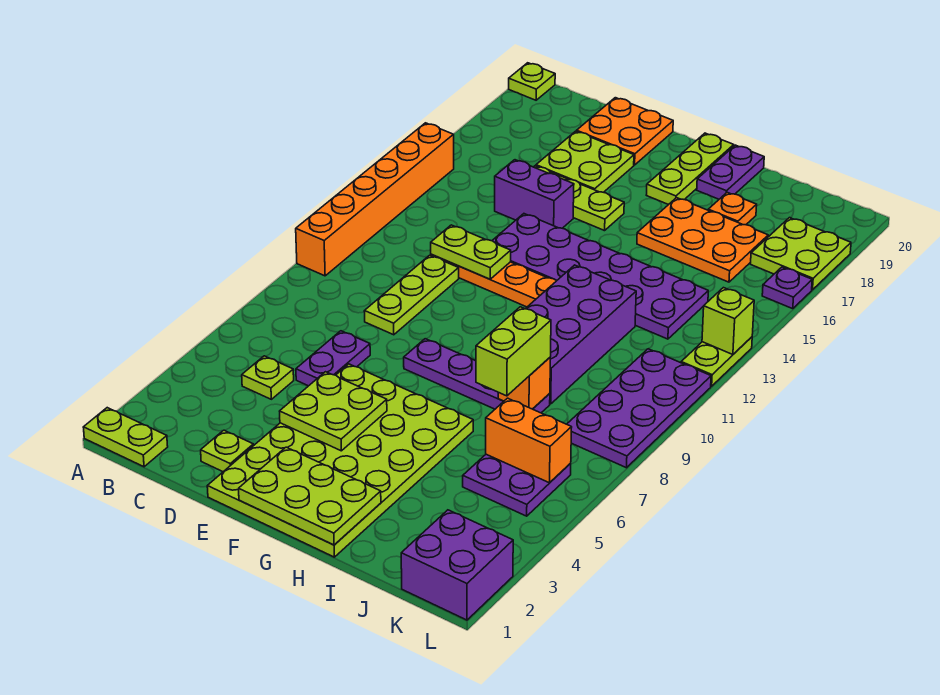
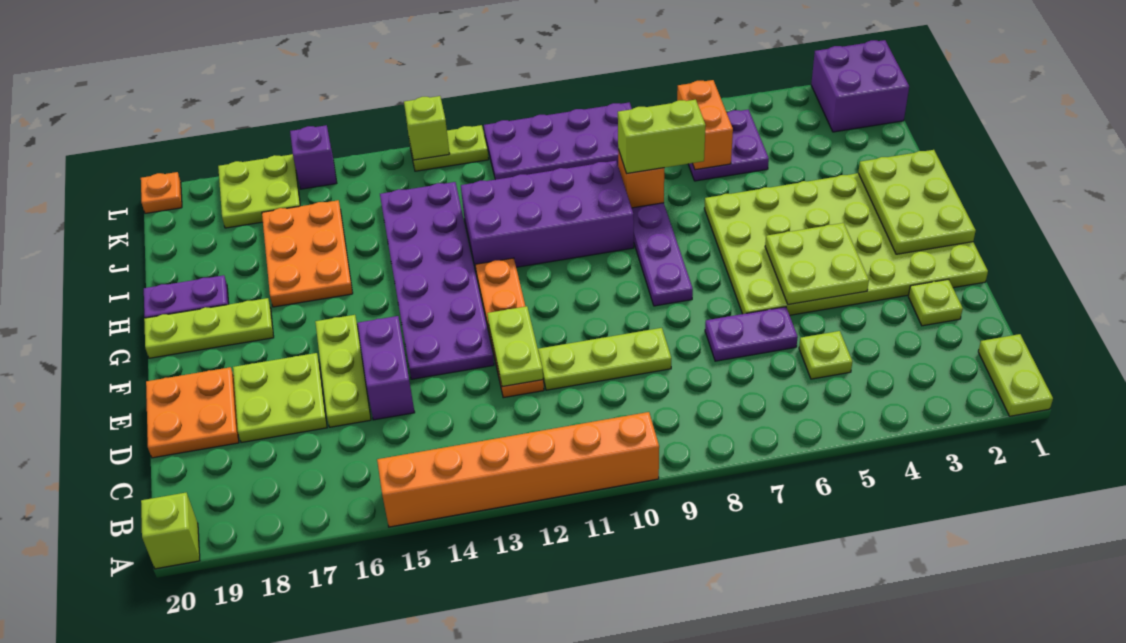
lime plate A20 level 1 -> lime brick A20 level 1
orange plate I18 level 1 -> orange plate L20 level 1
purple plate L16 level 1 -> purple brick L16 level 1

